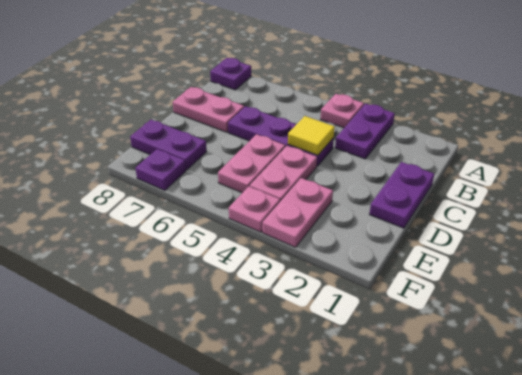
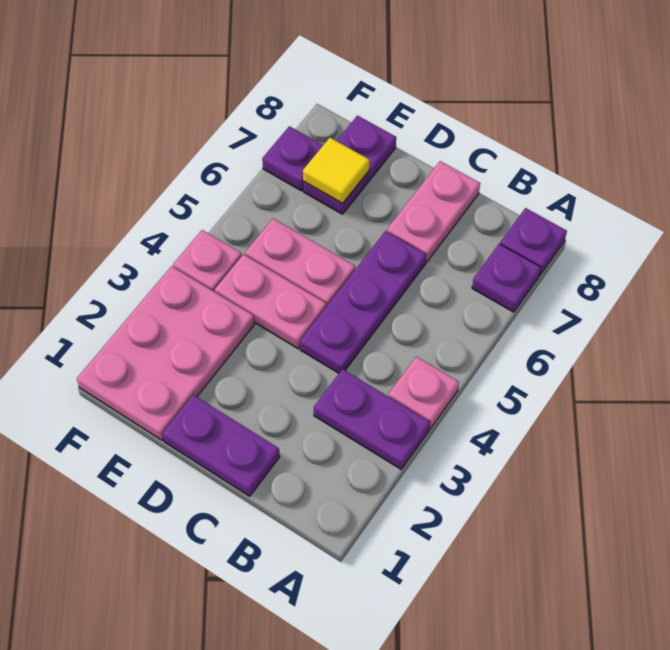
none -> purple plate A7 level 1
yellow tile C4 level 2 -> yellow tile E7 level 2
pink plate E3:F3 level 1 -> pink plate E1:F3 level 1

